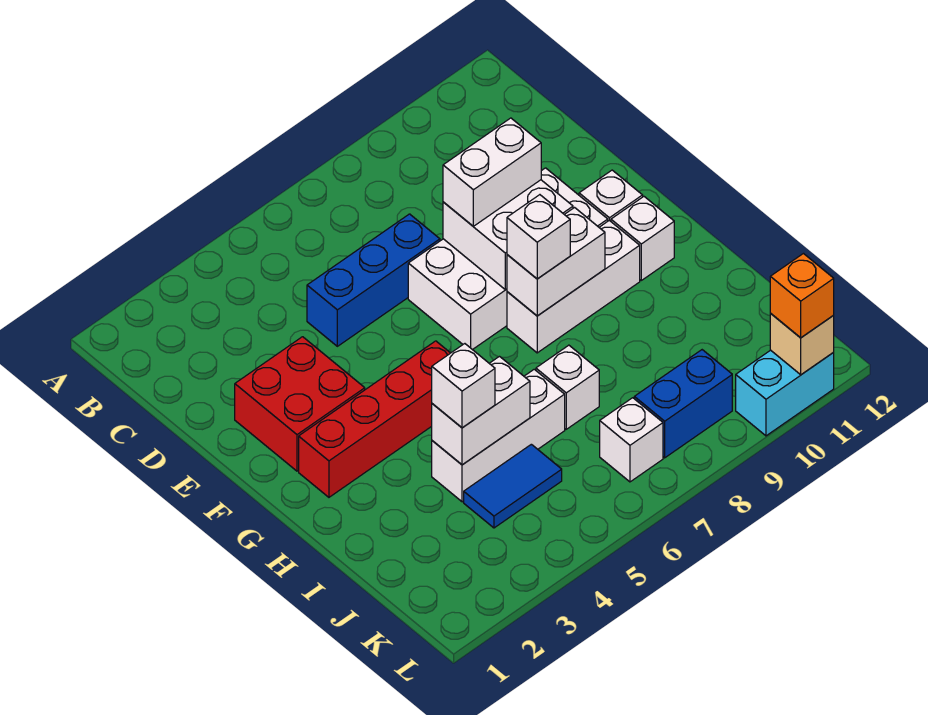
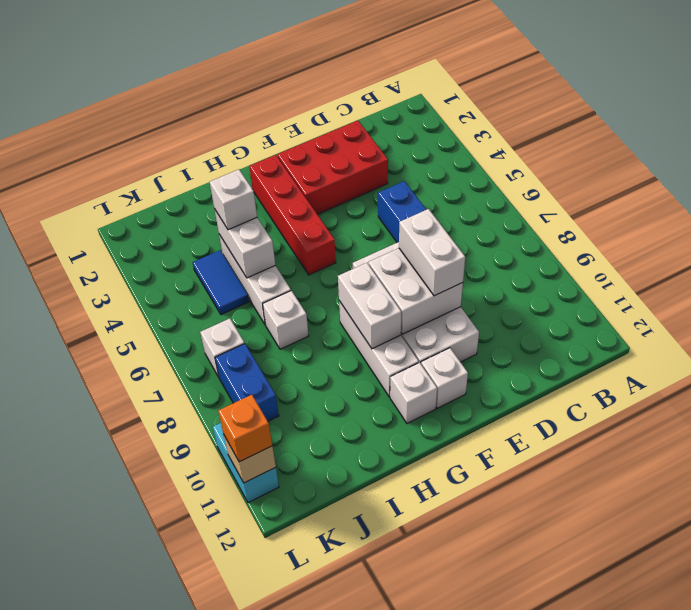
red brick E2:F3 level 1 -> red brick D2:F3 level 1
white brick G8 level 3 -> none

